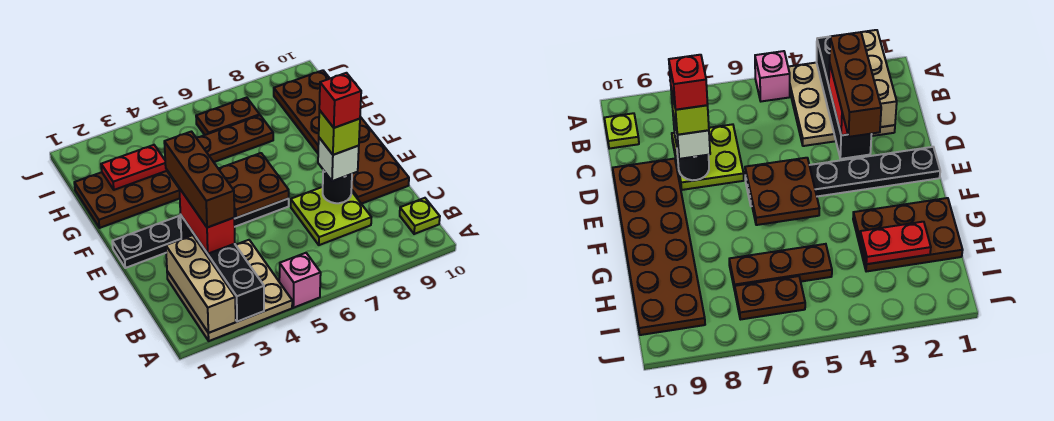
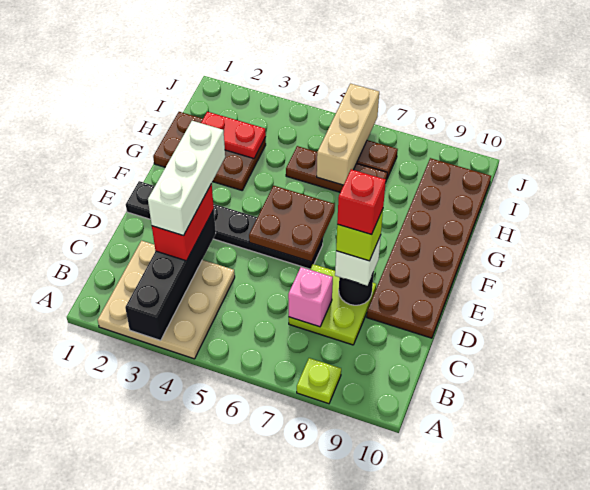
tan brick A2:C2 level 2 -> tan brick H6:J6 level 2
pink brick A5 level 1 -> pink brick C7 level 2
lime plate B10 level 1 -> lime plate A8 level 1
brown brick C3:E3 level 4 -> white brick C3:E3 level 4

